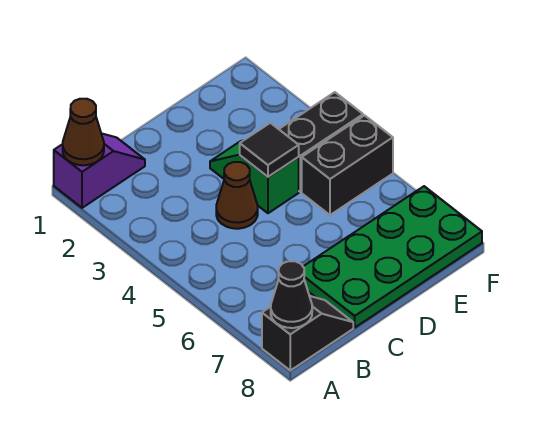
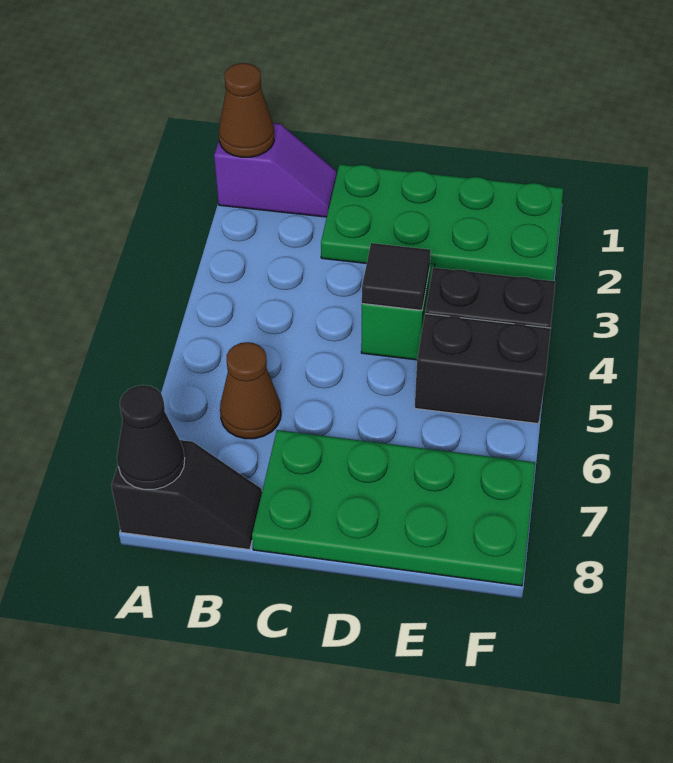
none -> green plate C1:F2 level 1
brown cone C4 level 1 -> brown cone B6 level 1

